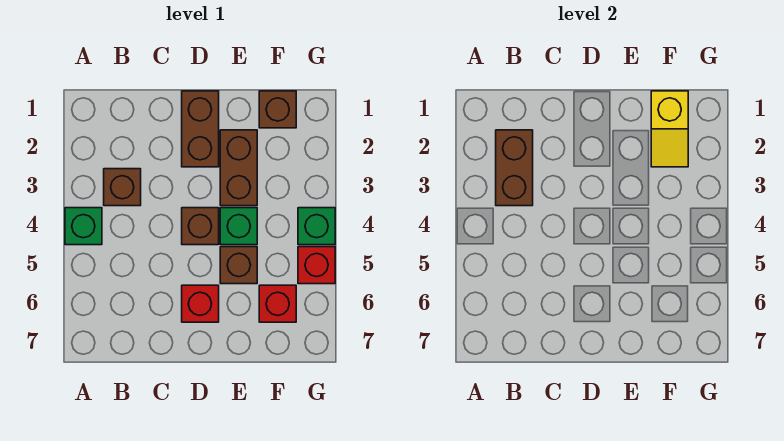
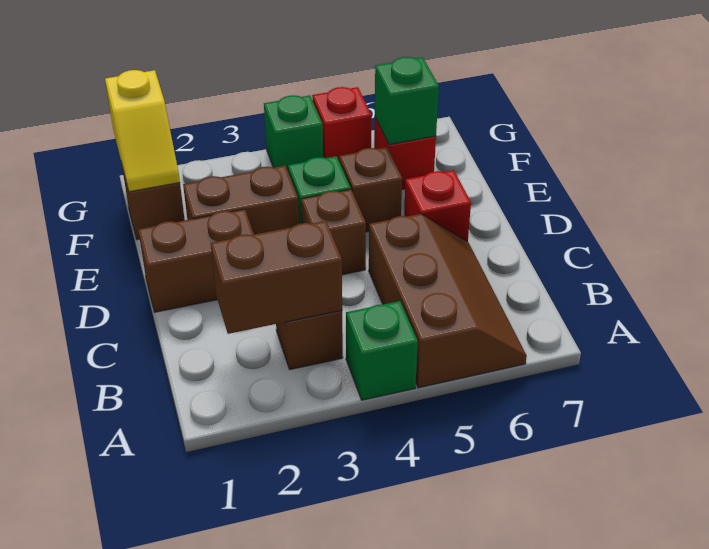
none -> brown slope A5:C6 level 1 top 5
yellow slope F1:F2 level 2 top 1 -> yellow slope F1:G1 level 2 top G
none -> green brick F6 level 2

